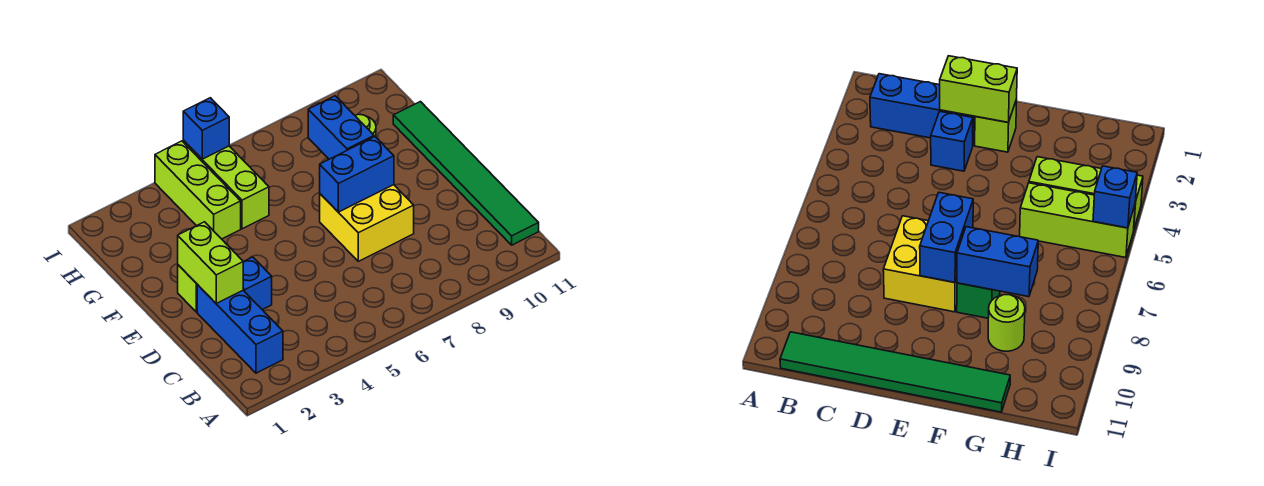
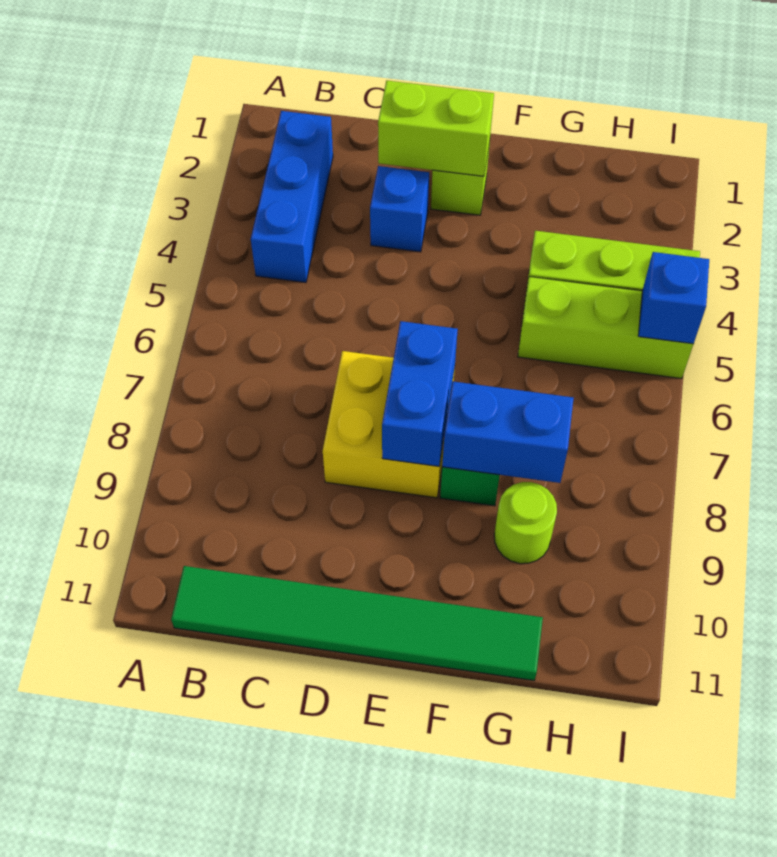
blue brick B2:D2 level 1 -> blue brick B2:B4 level 1

